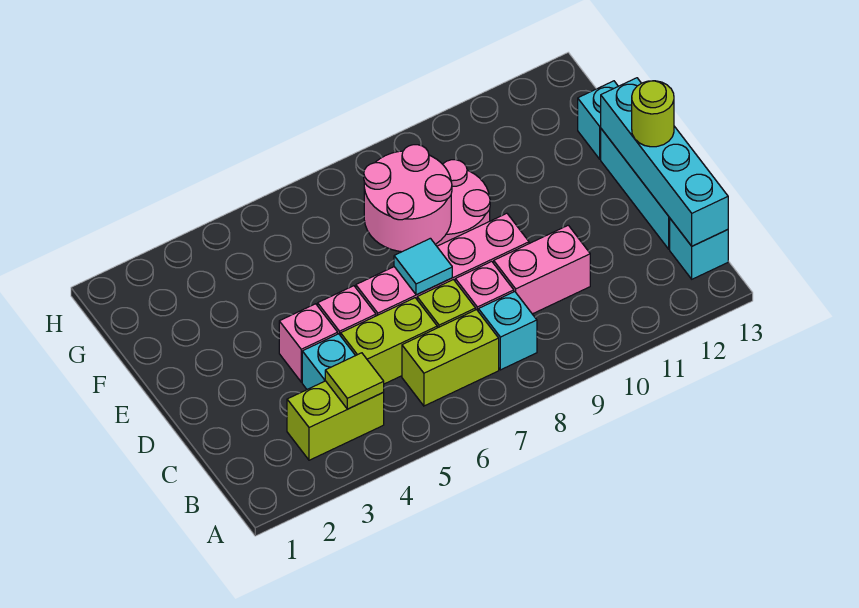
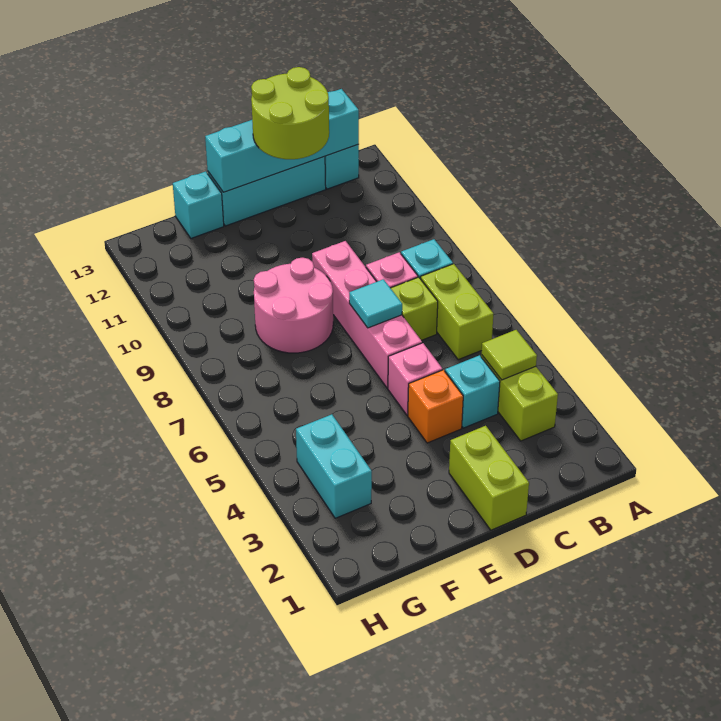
lime brick C5:C6 level 1 -> lime brick D1:D2 level 1
pink brick C9:C10 level 1 -> none
pink brick D4 level 1 -> orange brick D4 level 1
lime round brick D13 level 3 -> lime round brick C12:D13 level 3
pink round brick E7:F8 level 2 -> none
none -> cyan brick G3:G4 level 1

